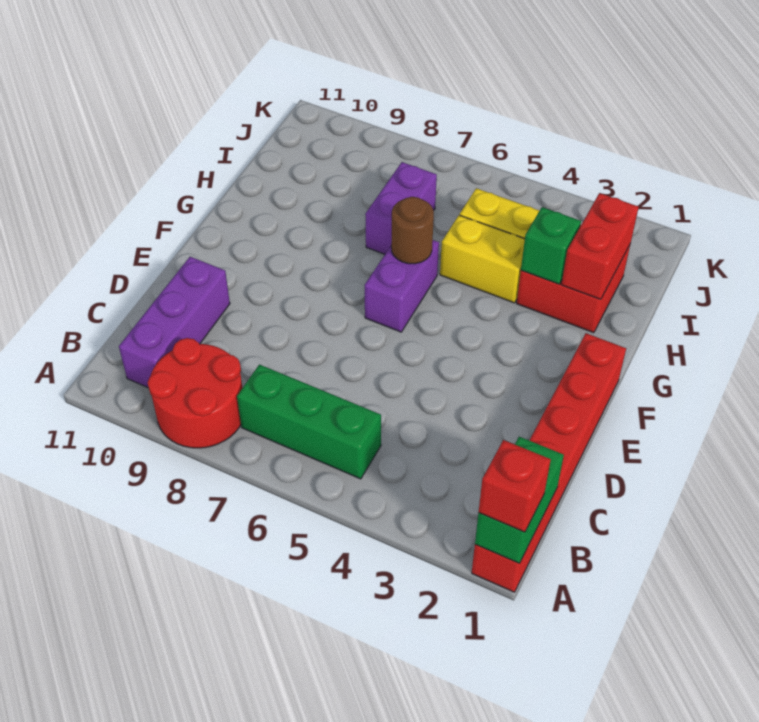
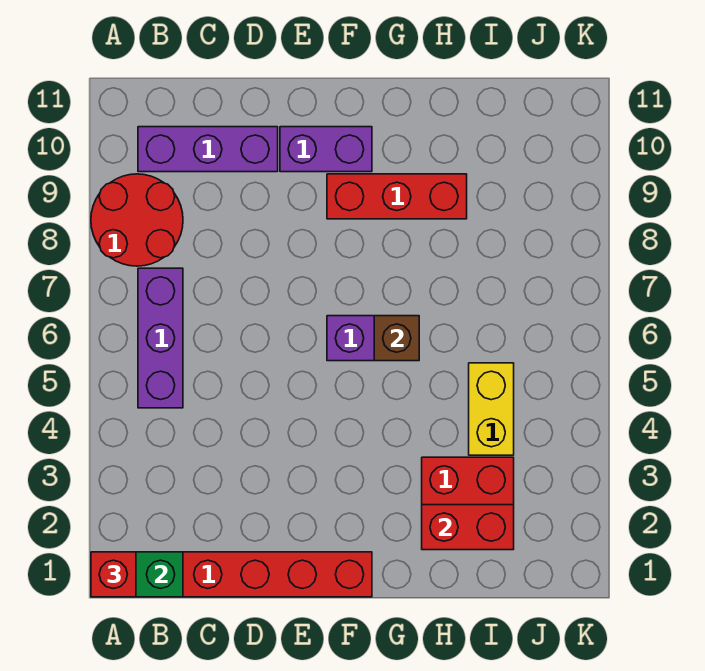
green brick B5:B7 level 1 -> purple brick B5:B7 level 1
none -> red brick F9:H9 level 1
brown round brick G6 level 2 -> brown brick G6 level 2
green brick H3 level 2 -> none
yellow brick H4:H5 level 1 -> none
purple brick H7:I7 level 1 -> purple brick E10:F10 level 1

